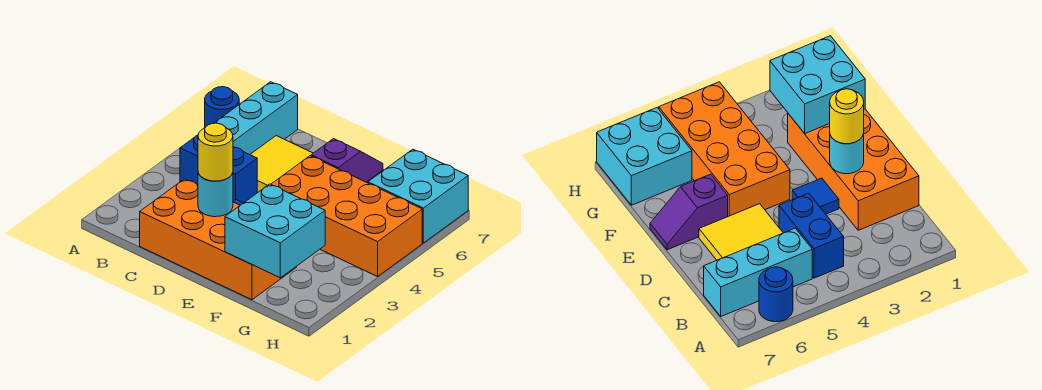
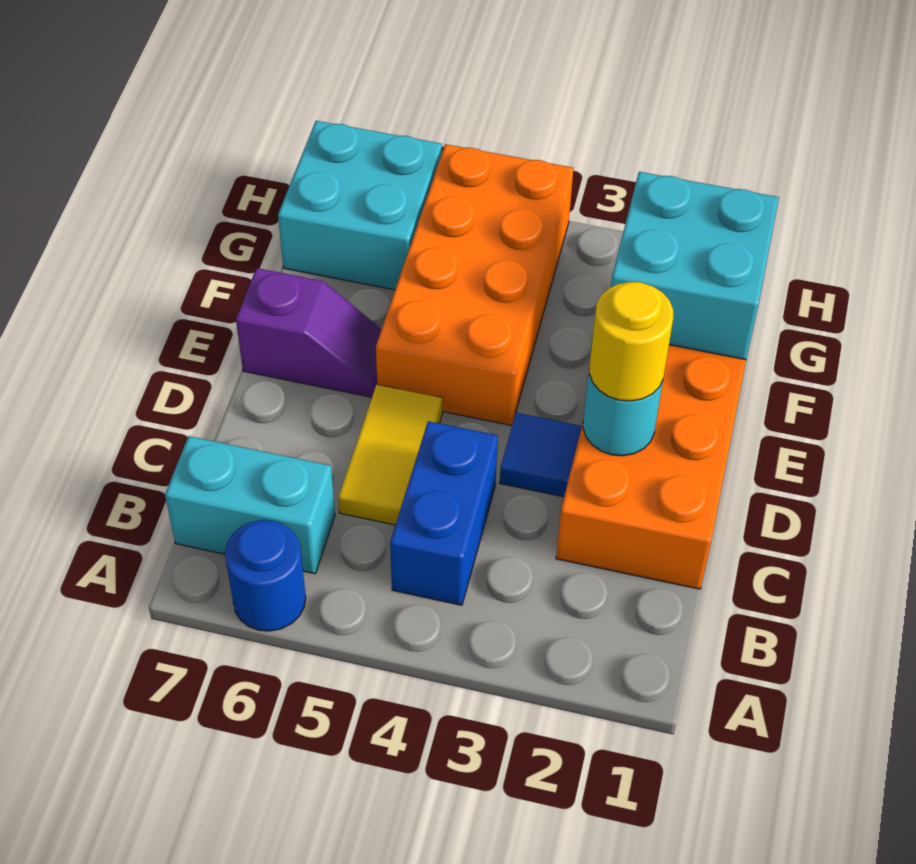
cyan brick B5:B7 level 1 -> cyan brick B6:B7 level 1
yellow tile C5:D6 level 1 -> yellow tile C5:D5 level 1
purple slope E6:E7 level 1 top 6 -> purple slope E6:E7 level 1 top 7

